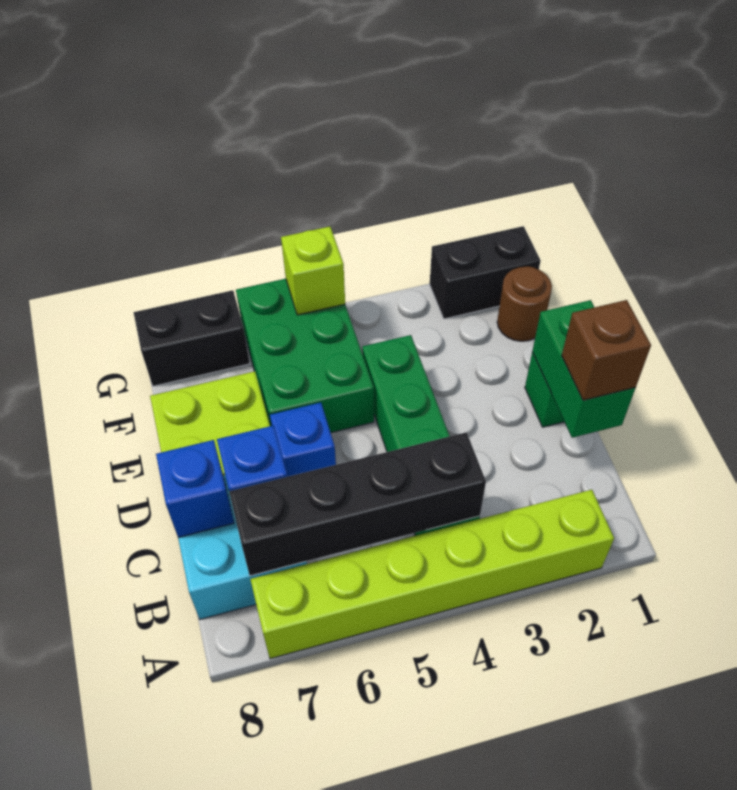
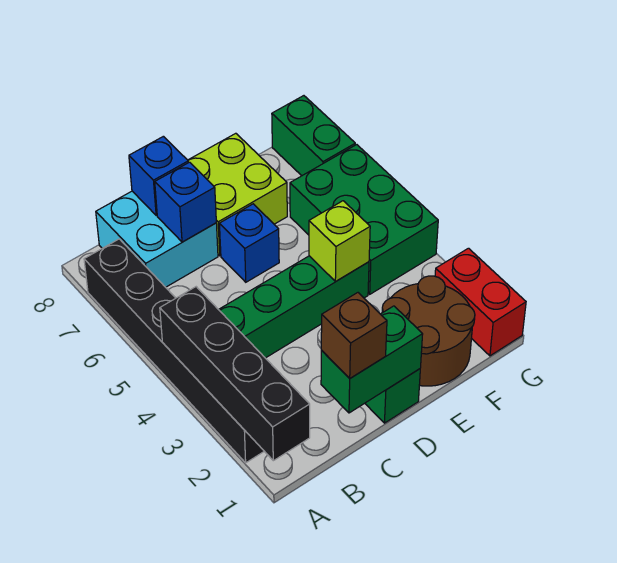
lime brick A2:A7 level 1 -> black brick A2:A7 level 1
black brick B4:B7 level 2 -> black brick A1:A4 level 2
green brick E5:G6 level 1 -> green brick F4:G6 level 1
brown round brick F1 level 1 -> brown round brick E1:F2 level 1
black brick G1:G2 level 1 -> red brick G1:G2 level 1
lime brick G5 level 2 -> lime brick E4 level 2
black brick G7:G8 level 1 -> green brick G7:G8 level 1

